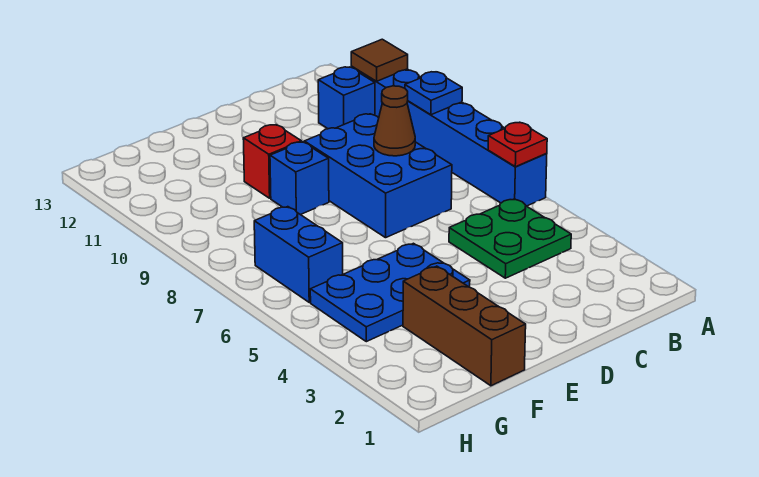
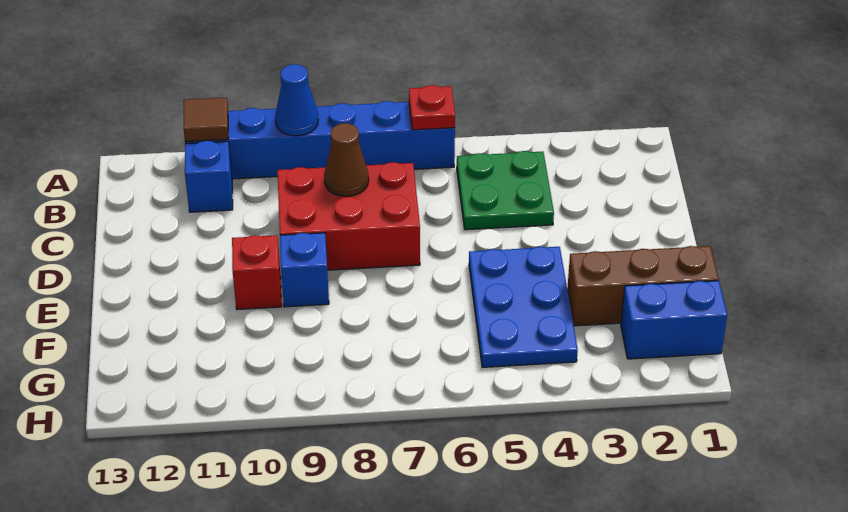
blue plate A9 level 2 -> blue cone A9 level 2
blue brick C7:D9 level 1 -> red brick C7:D9 level 1
blue brick G6:G7 level 1 -> blue brick G1:G2 level 1

